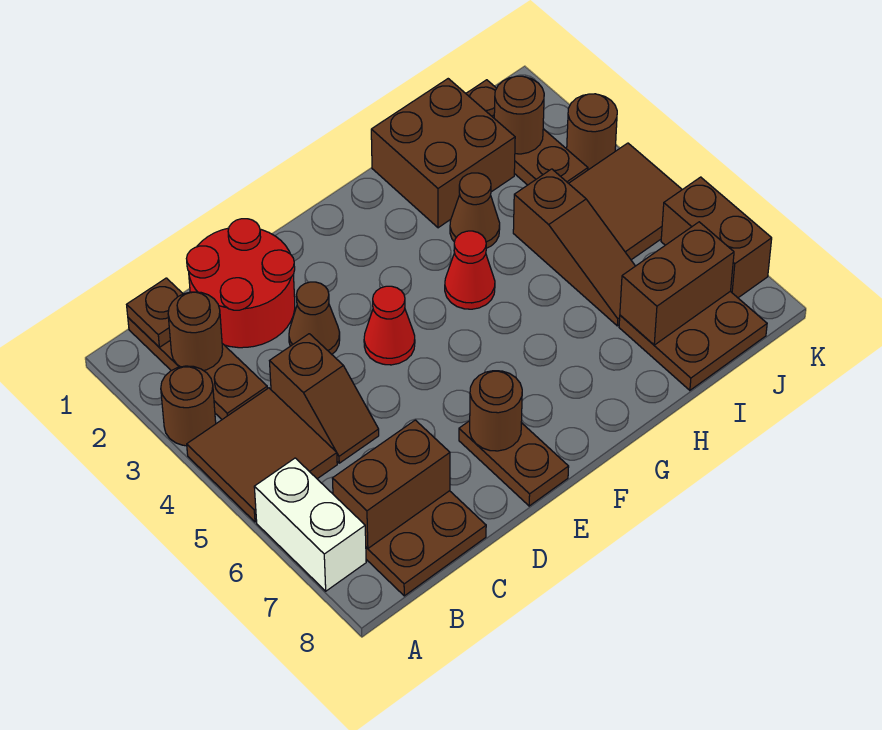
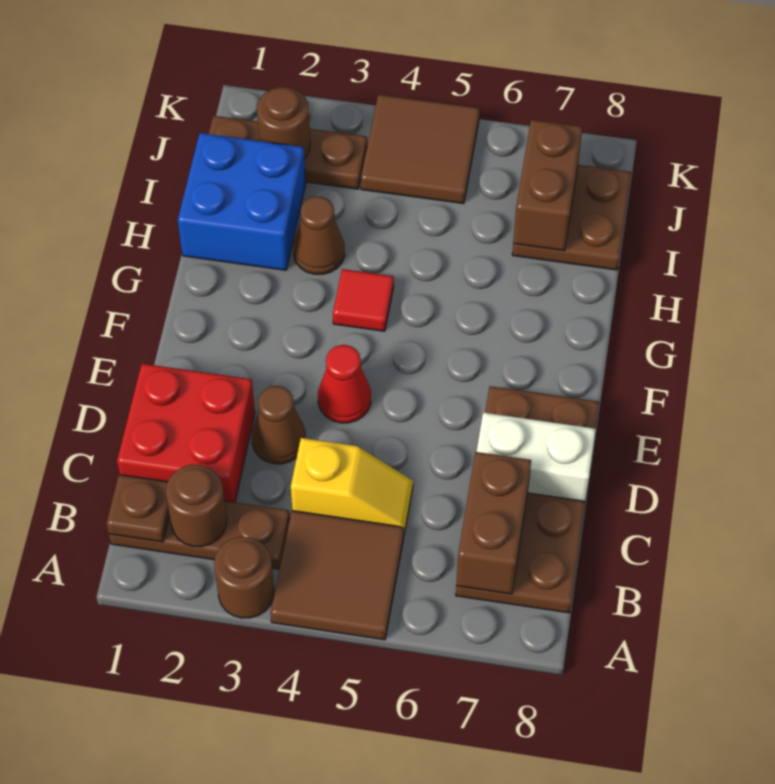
white brick A6:A7 level 1 -> white brick D7:D8 level 1
red round brick C1:D2 level 1 -> red brick C1:D2 level 1
brown slope C4:C5 level 1 top 4 -> yellow slope C4:C5 level 1 top 4
brown round brick E7 level 2 -> none
red cone G4 level 1 -> red tile G4 level 1
brown brick H1:I2 level 1 -> blue brick H1:I2 level 1
brown slope I4:I6 level 1 top 4 -> none
brown round brick K3 level 1 -> none
brown brick K6:K7 level 1 -> none

